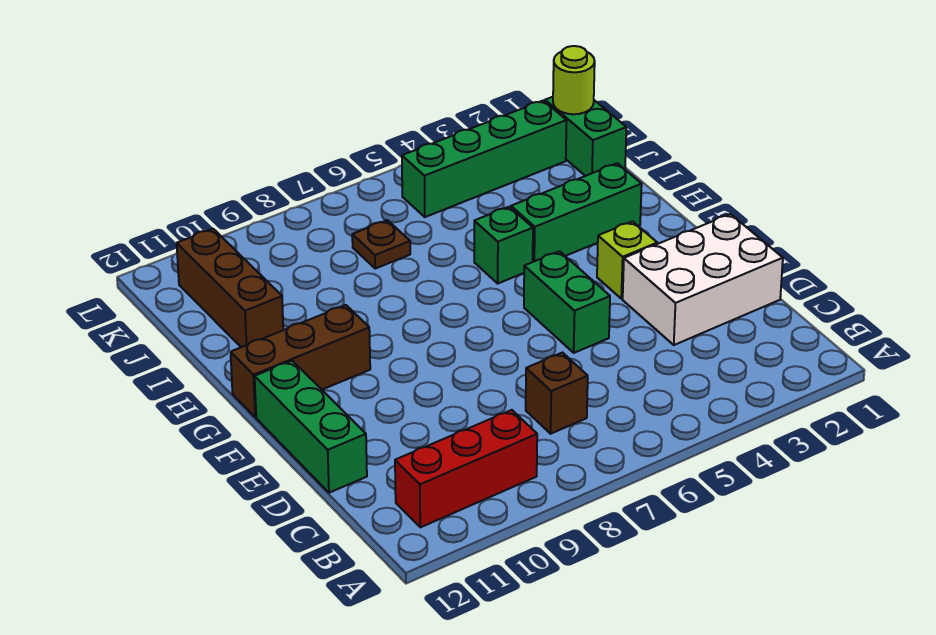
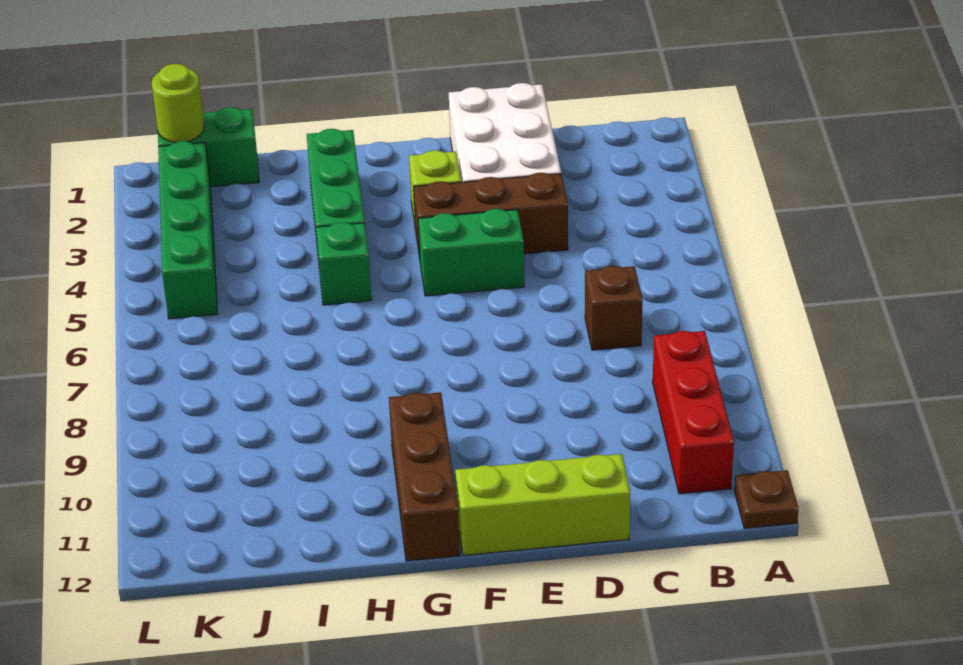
green brick D12:F12 level 1 -> lime brick D12:F12 level 1
brown brick I11:K11 level 1 -> brown brick D4:F4 level 1
brown plate J7 level 1 -> brown plate A12 level 1

